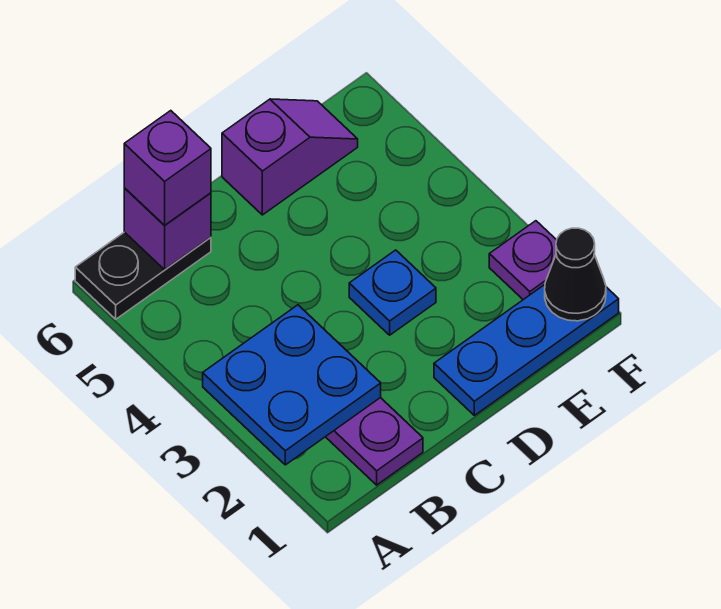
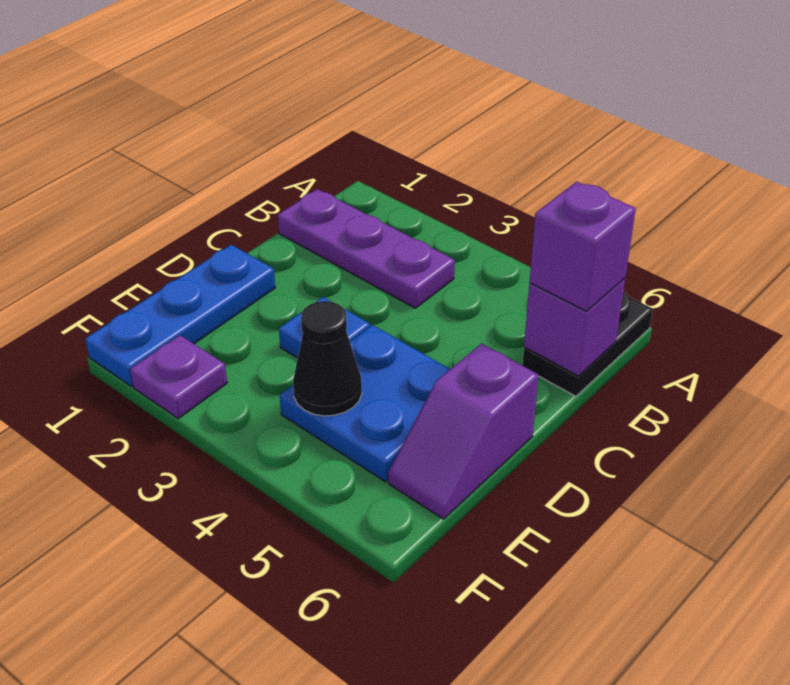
blue plate A2:B3 level 2 -> blue plate D4:E5 level 1
black cone F1 level 2 -> black cone E4 level 2

